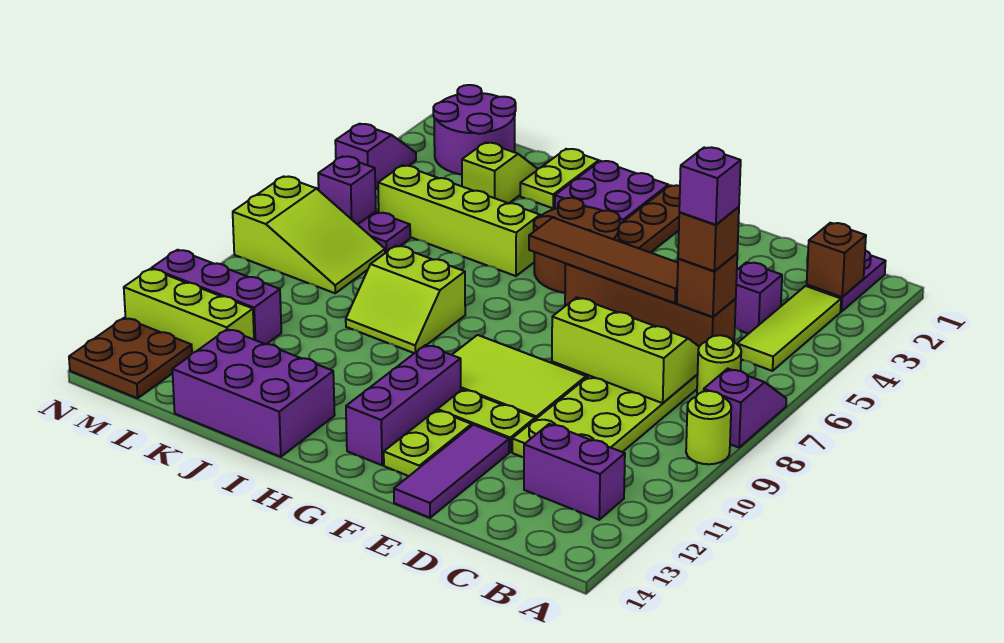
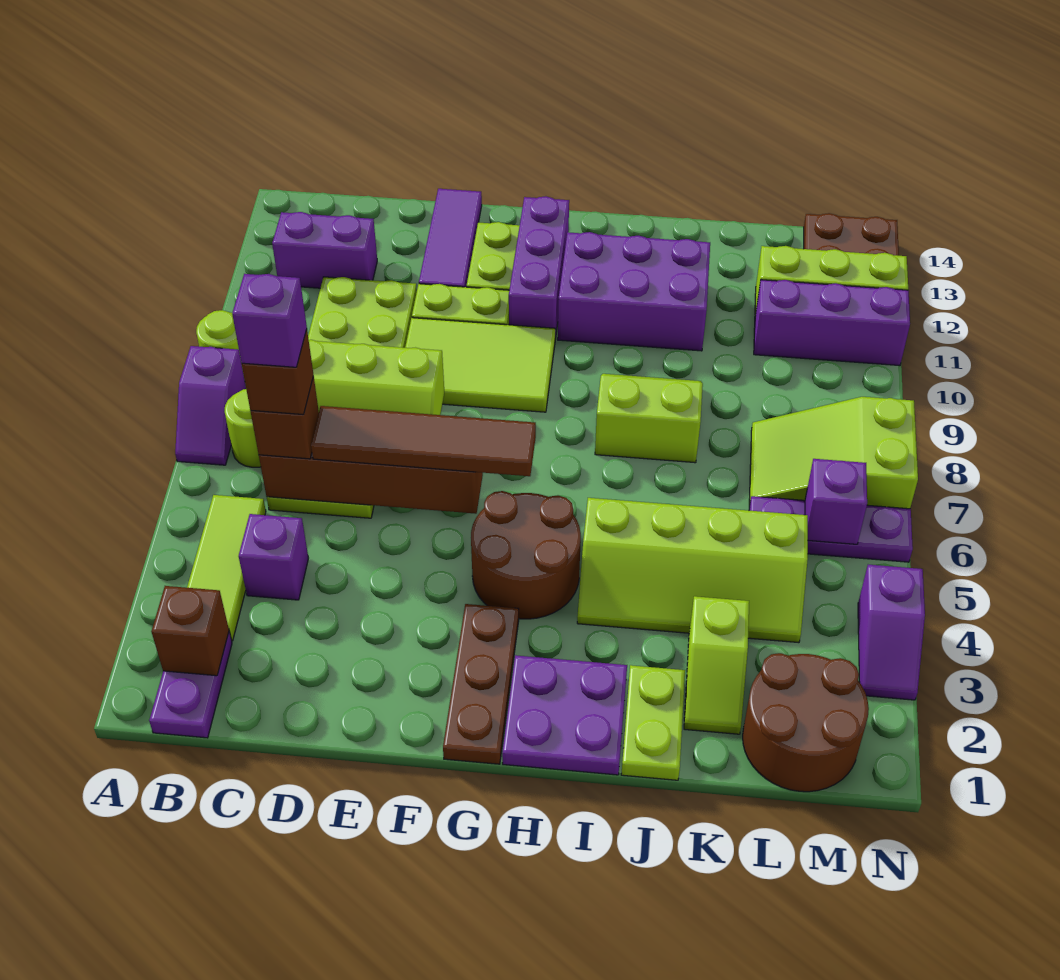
purple brick I13:K14 level 1 -> purple brick H11:J12 level 1
purple round brick L1:M2 level 1 -> brown round brick L1:M2 level 1

